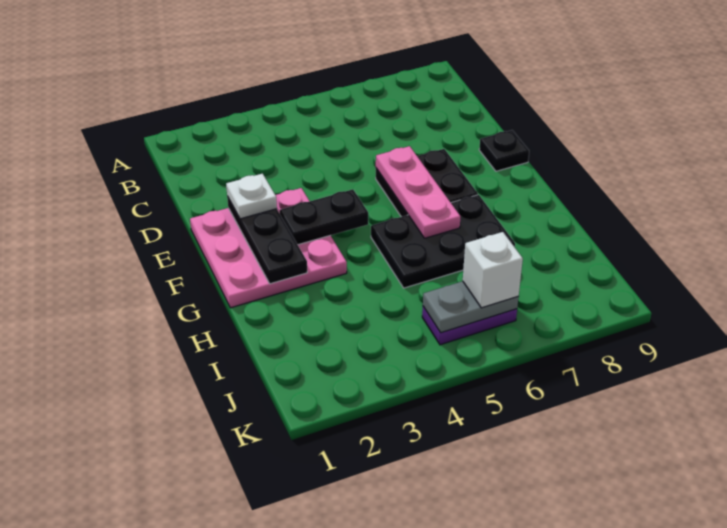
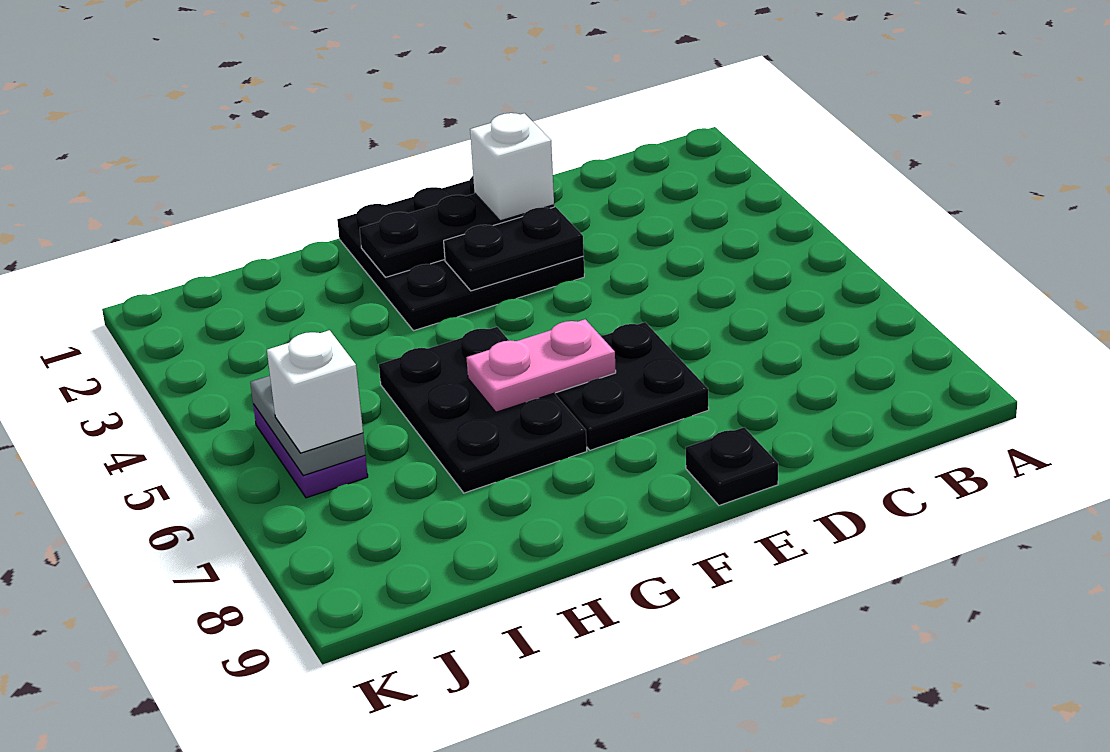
pink plate E1:G3 level 1 -> black plate E1:G3 level 1
white plate E2 level 3 -> white brick E2 level 3
pink plate E6:G6 level 2 -> pink plate F6:G6 level 2
black plate F3:F4 level 2 -> black plate E3:F3 level 2

